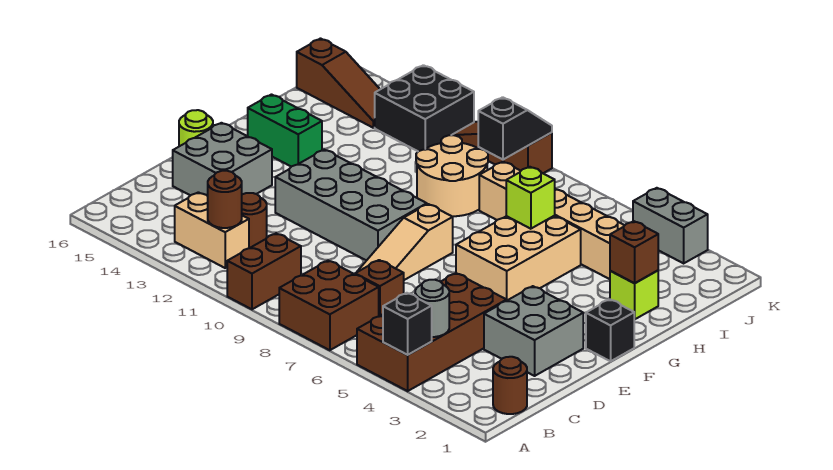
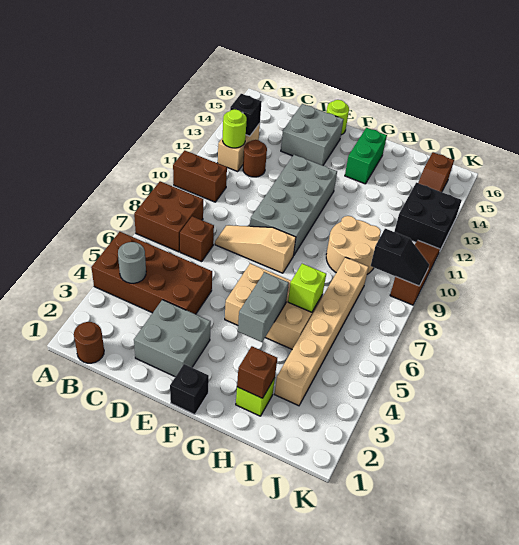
black brick A4 level 2 -> black brick B13 level 2
brown round brick B12 level 2 -> lime round brick B12 level 2
brown slope J14:J16 level 1 top 16 -> brown slope J14:J15 level 1 top 15
grey brick K3:K4 level 1 -> grey brick G4:G5 level 2

